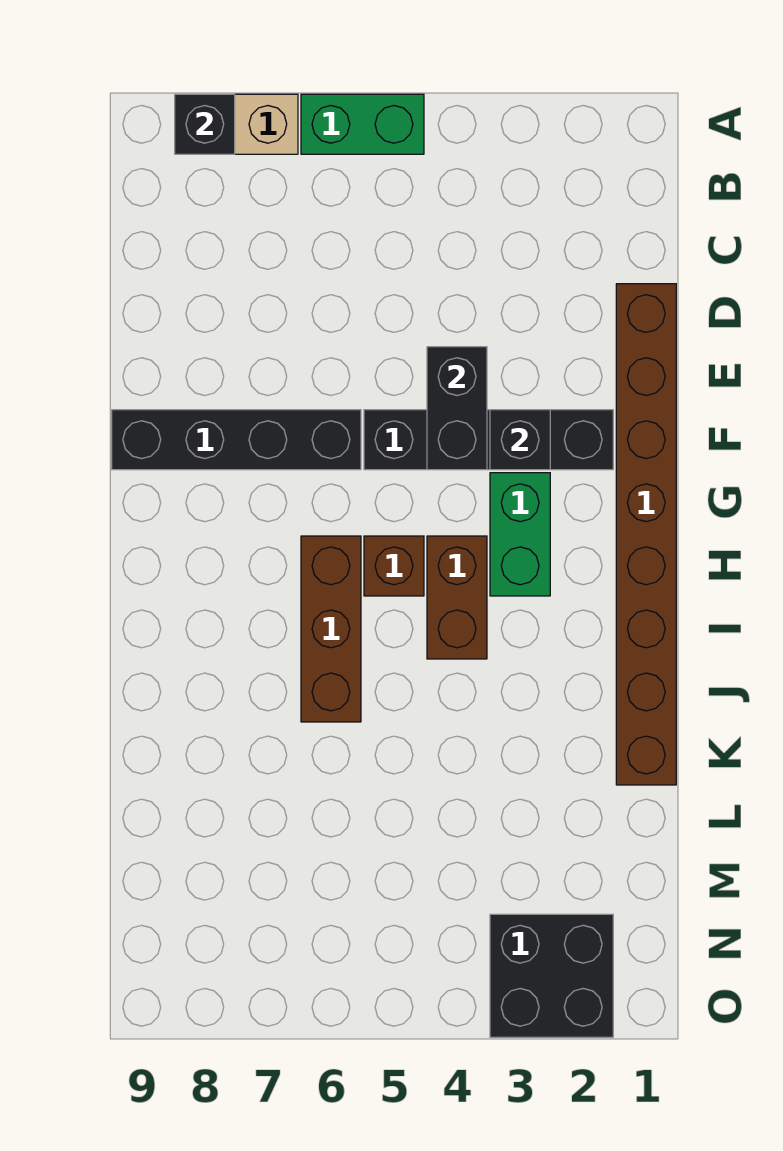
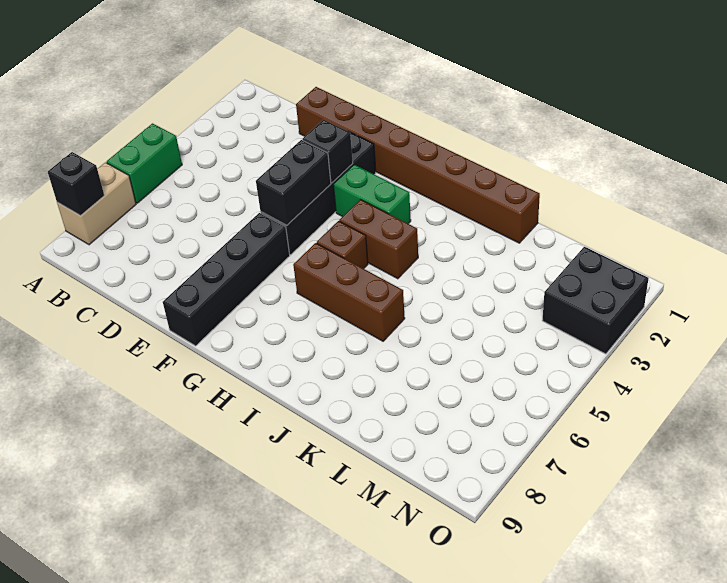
black brick E4:F4 level 2 -> black brick F4:F5 level 2

